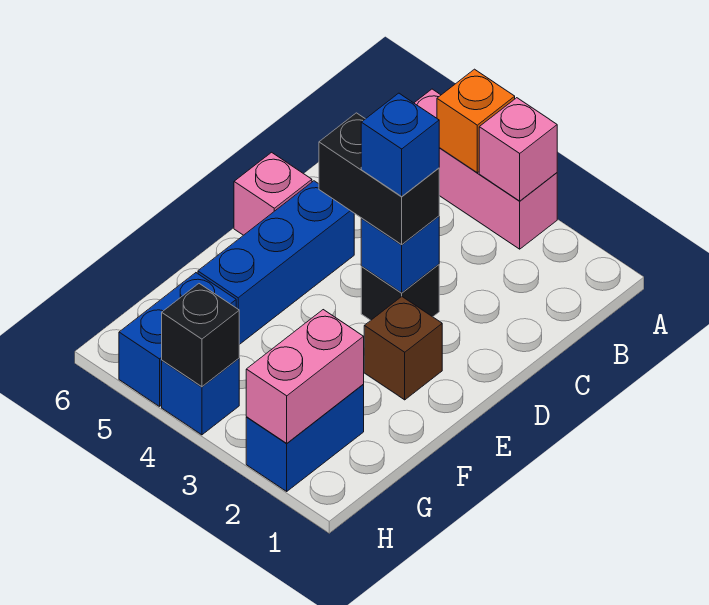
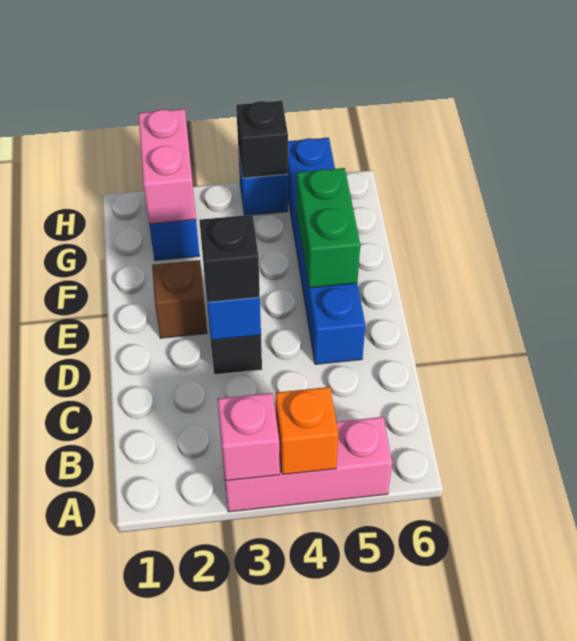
black brick D3:D4 level 3 -> black brick D3 level 3
blue brick D3 level 4 -> none
pink brick D6 level 1 -> none
none -> green brick E5:F5 level 2

